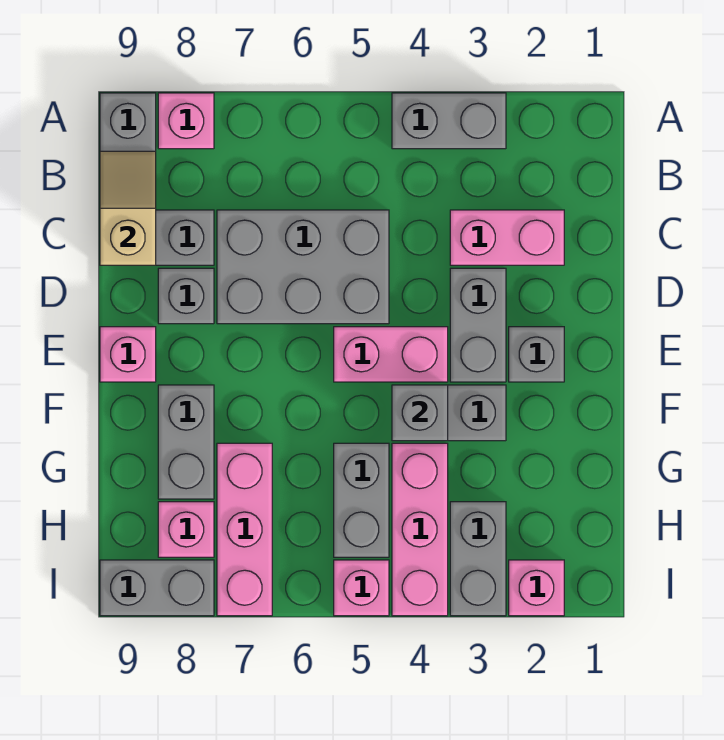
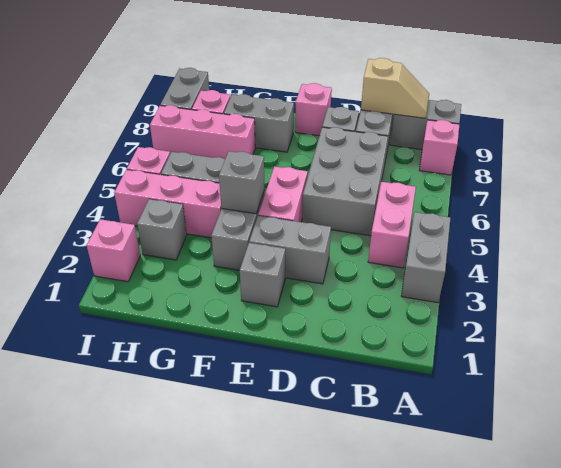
pink brick C2:C3 level 1 -> pink brick B4:B5 level 1
grey brick H3:I3 level 1 -> grey brick H3 level 1

